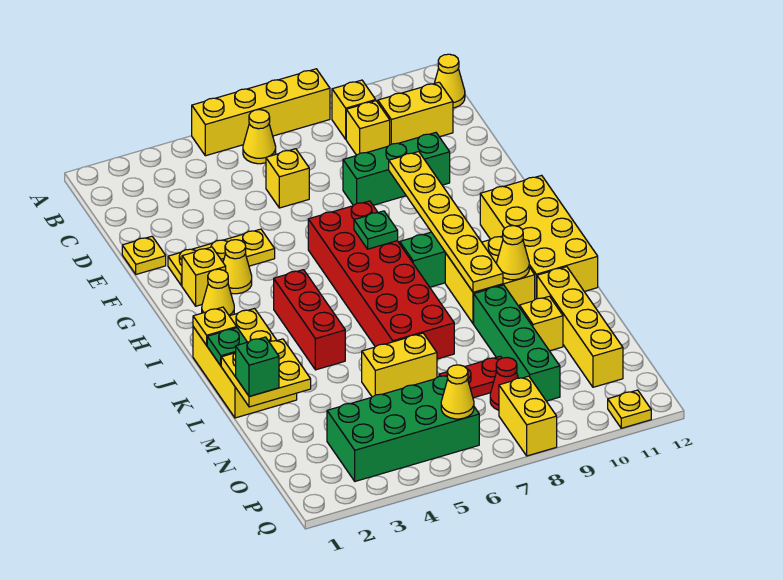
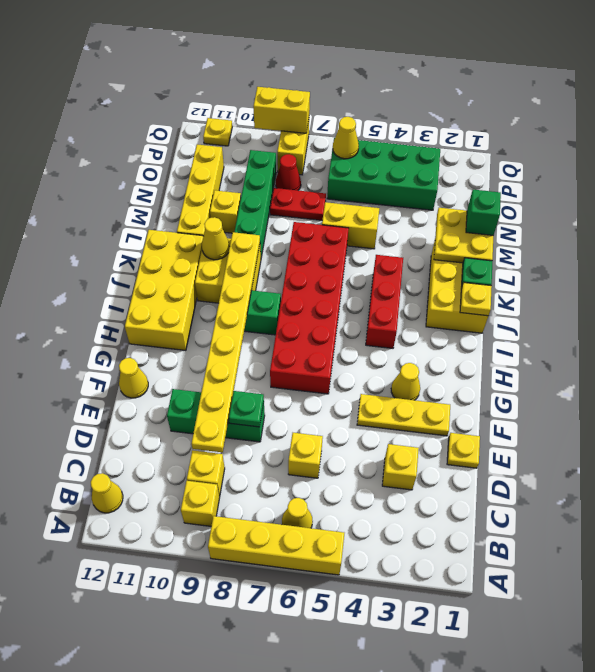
yellow brick C10:C11 level 1 -> yellow brick Q8:Q9 level 2
yellow plate F9:K9 level 2 -> yellow plate D9:K9 level 2
yellow brick G2 level 1 -> yellow brick D3 level 1
yellow cone H2 level 1 -> yellow cone F12 level 1
green plate H7 level 2 -> green plate E8 level 2

